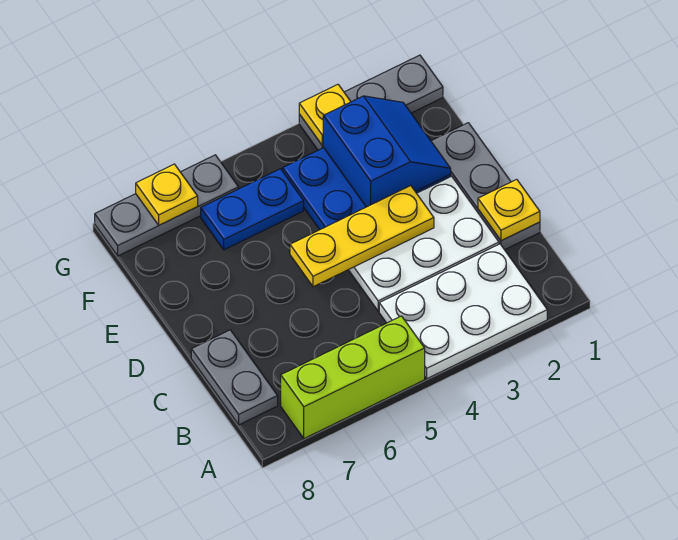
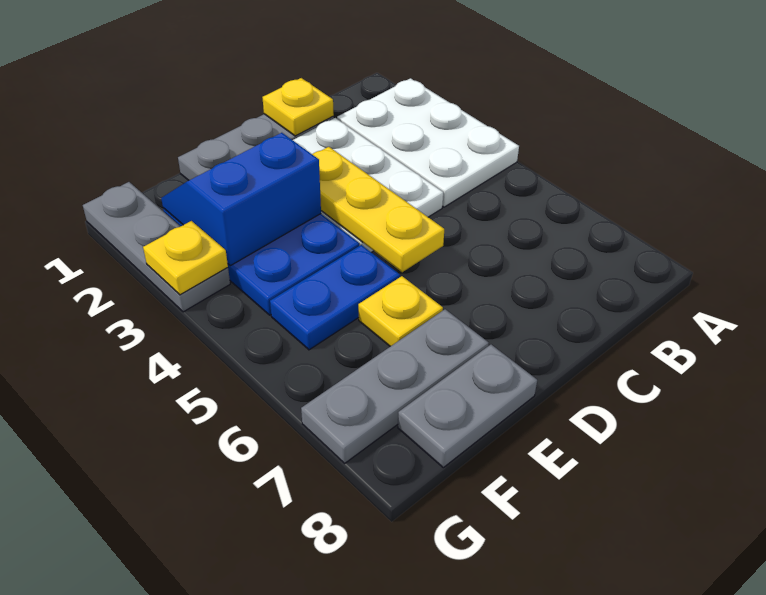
lime brick A5:A7 level 1 -> none
grey plate B8:C8 level 1 -> grey plate E8:F8 level 1
blue plate F5:F6 level 1 -> blue plate E5:F5 level 1
grey plate G6:G8 level 1 -> grey plate E7:G7 level 1
yellow plate G7 level 2 -> yellow plate E6 level 1

